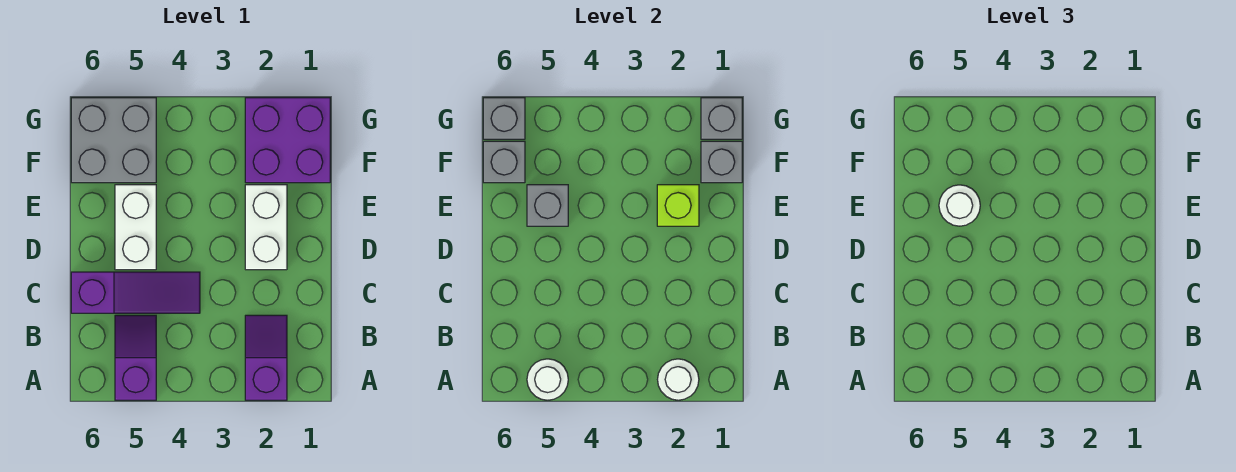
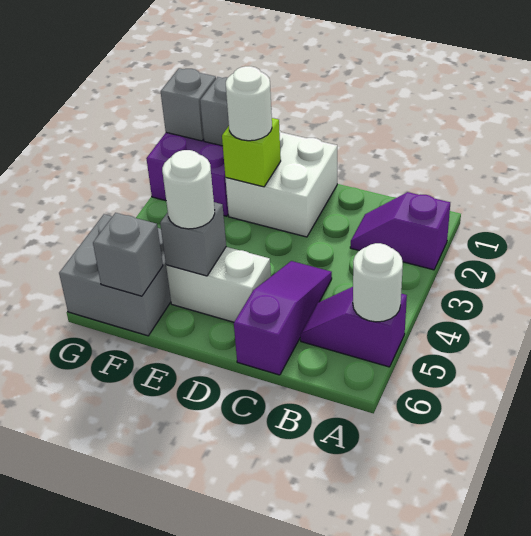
white round brick A2 level 2 -> white round brick E2 level 3
white brick D2:E2 level 1 -> white brick D1:E2 level 1
grey brick G6 level 2 -> none

